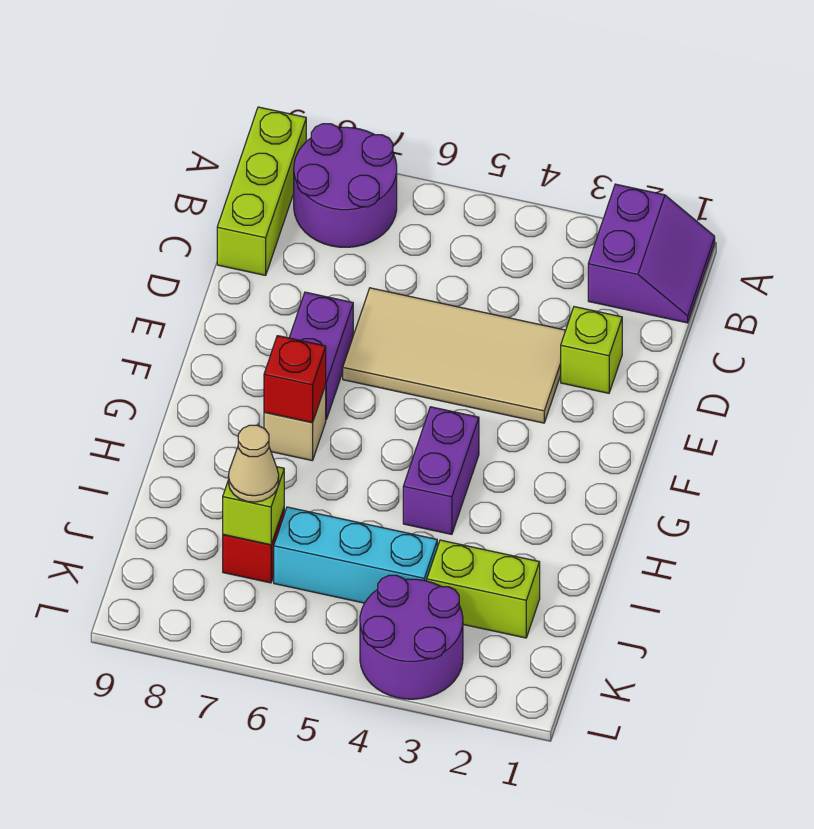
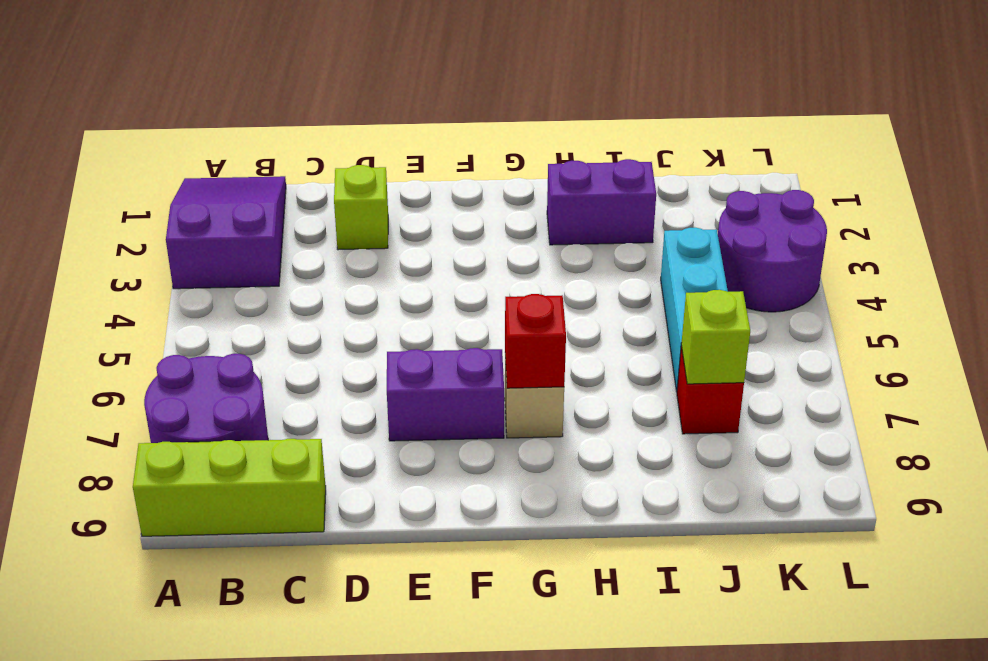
purple slope A1:B2 level 1 top 2 -> purple slope A1:B3 level 1 top 3
tan tile D3:E6 level 1 -> none
purple brick G4:H4 level 1 -> purple brick H2:I2 level 1
lime brick J2:J3 level 1 -> none
tan cone J7 level 3 -> none

